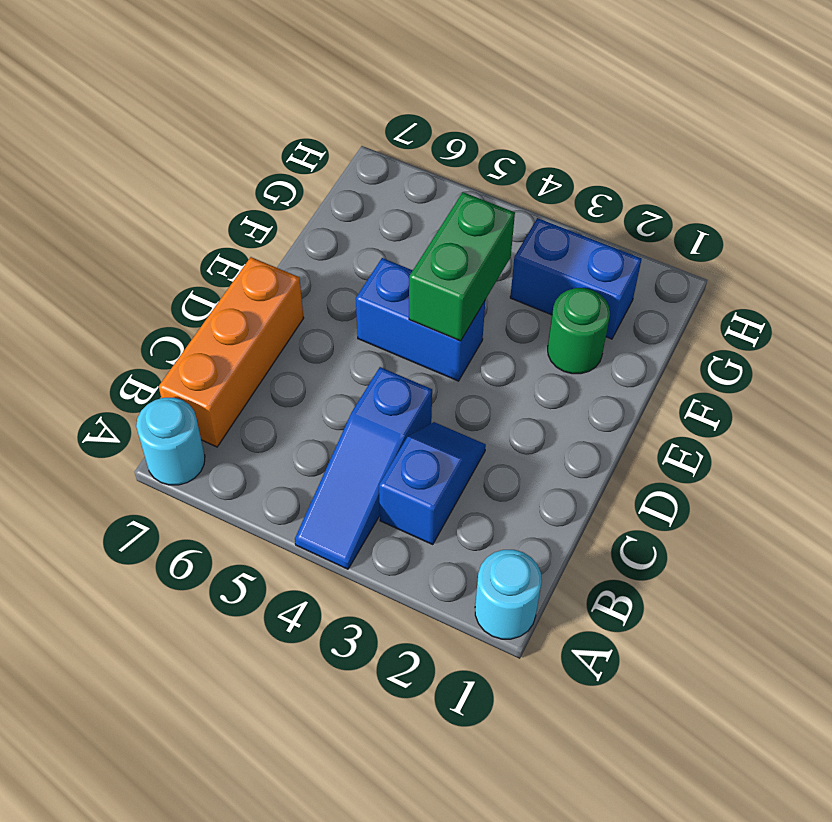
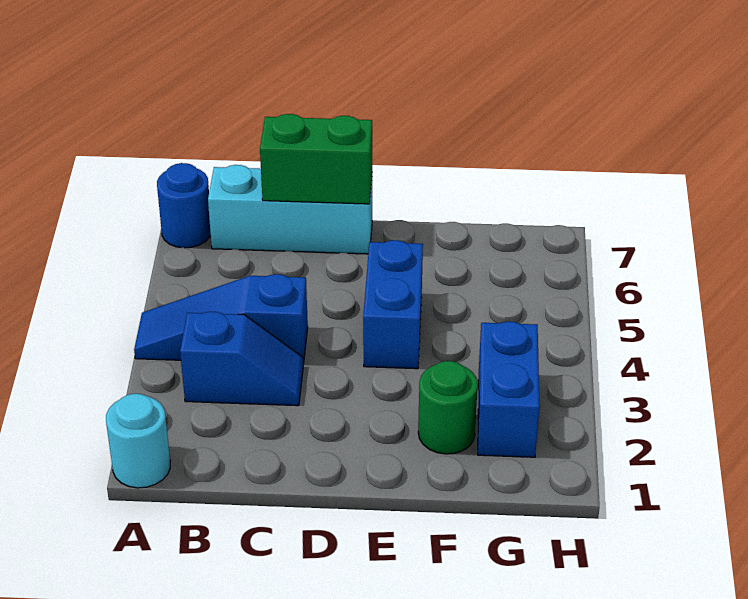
cyan round brick A7 level 1 -> blue round brick A7 level 1
orange brick B7:D7 level 1 -> cyan brick B7:D7 level 1
green brick E4:F4 level 2 -> green brick C7:D7 level 2

